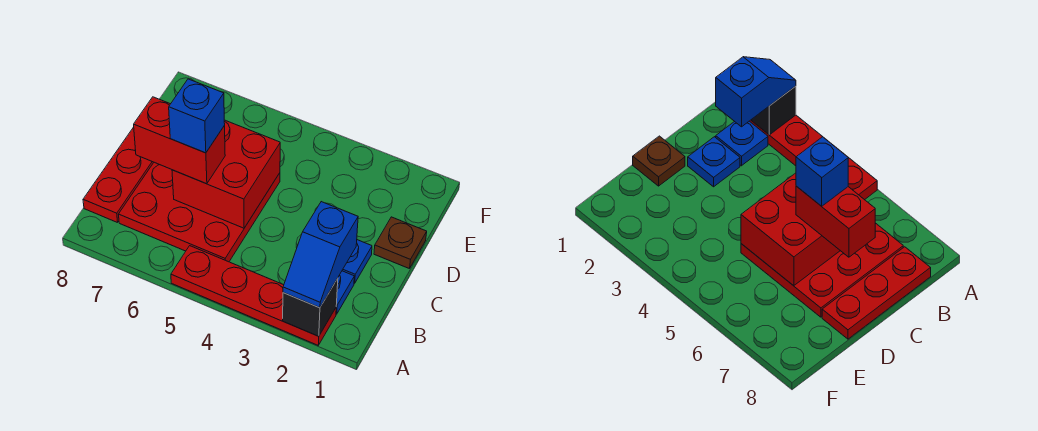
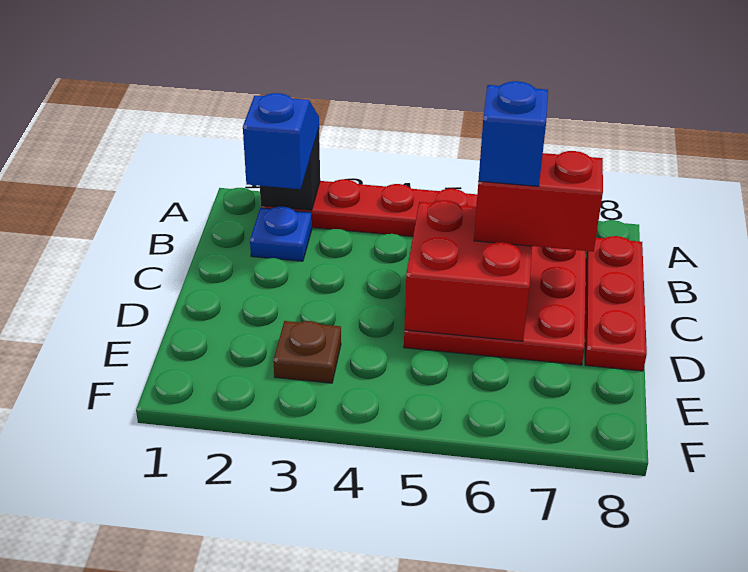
blue plate C2 level 1 -> none
brown plate D1 level 1 -> brown plate E3 level 1

